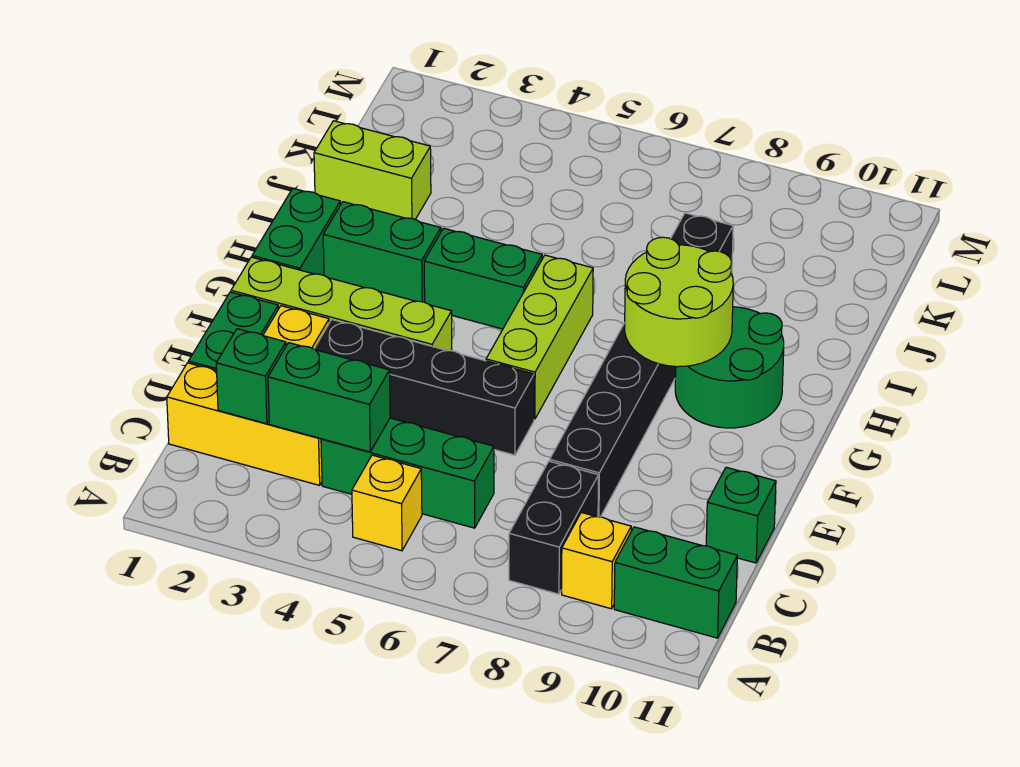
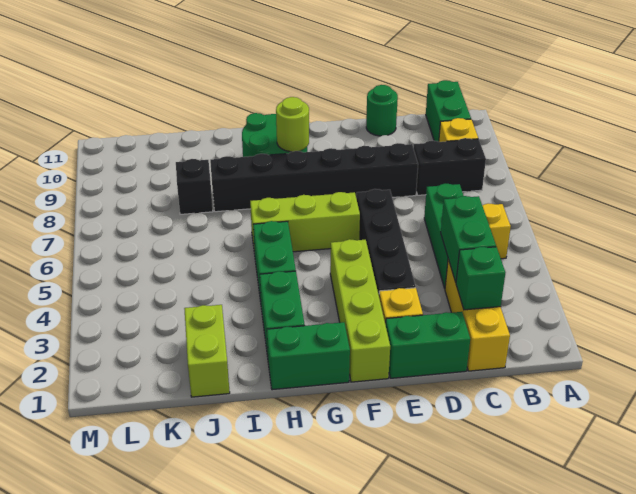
green brick D11 level 1 -> green round brick D11 level 1
lime round brick G8:H9 level 2 -> lime round brick G9 level 2

